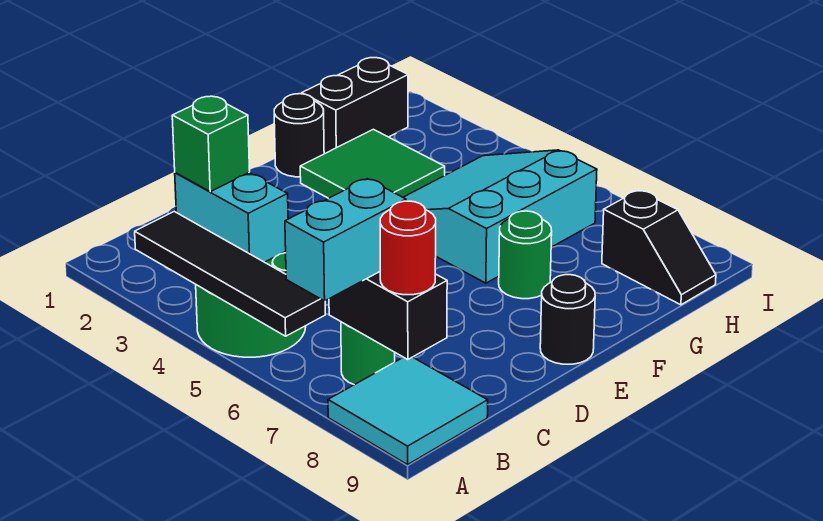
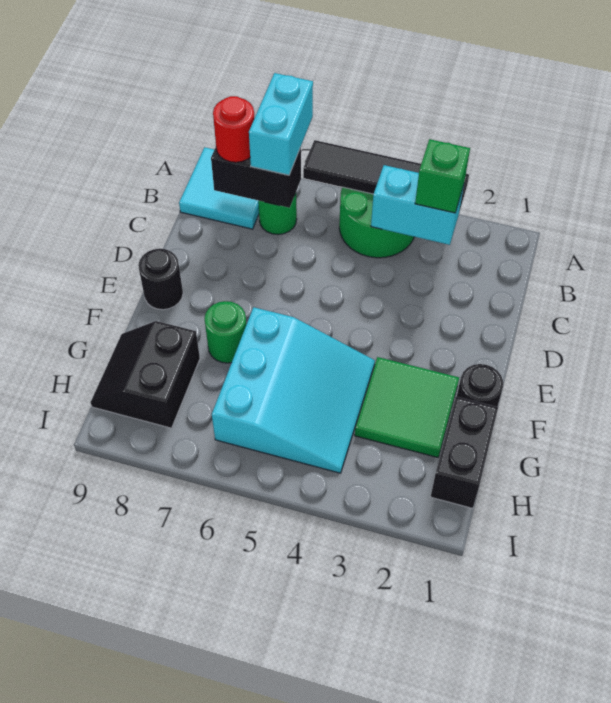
black slope H8:H9 level 1 top 8 -> black slope G8:H9 level 1 top 8

